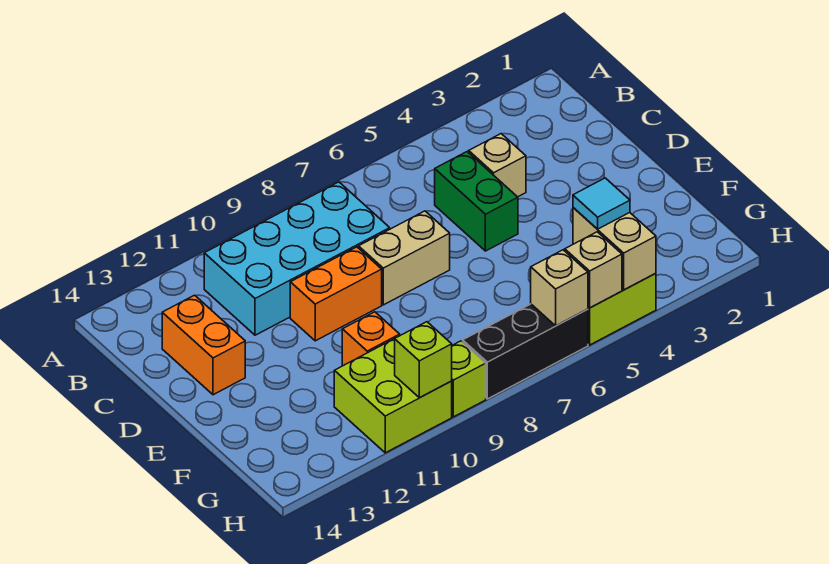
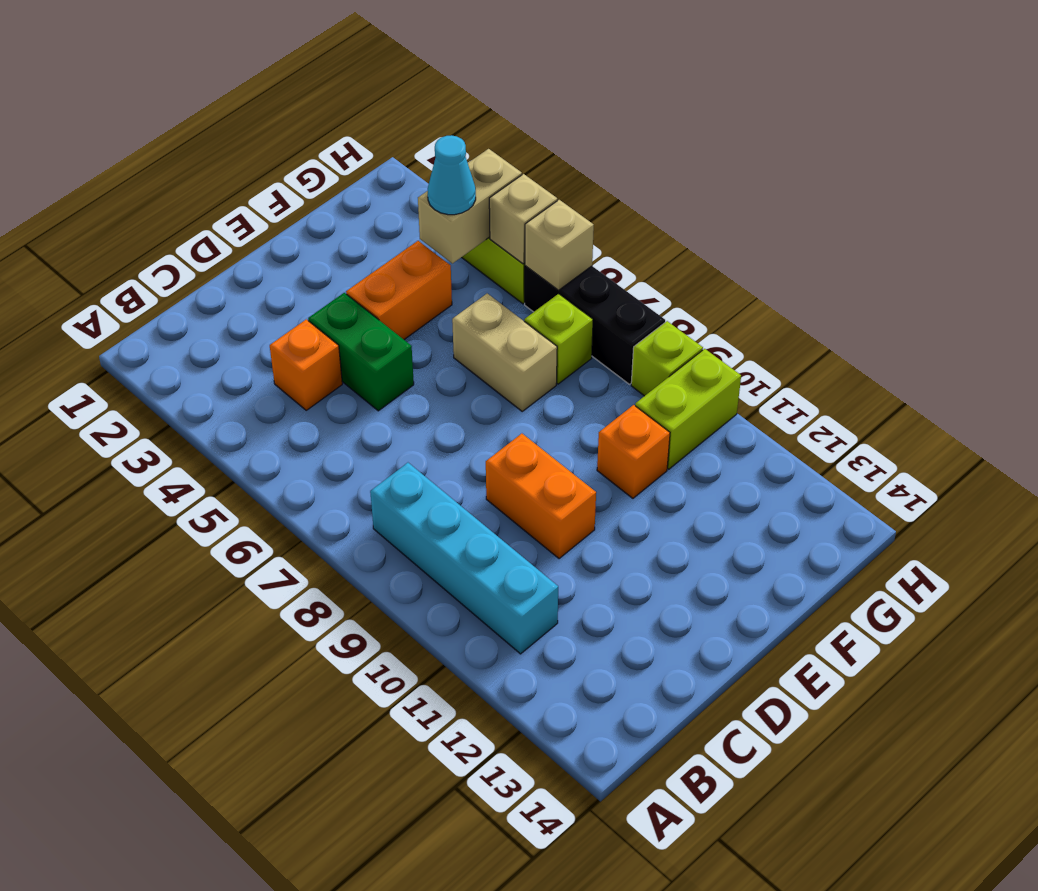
cyan brick B8:C11 level 1 -> cyan brick B8:B11 level 1
tan brick C4 level 1 -> orange brick C4 level 1
green brick C5:D5 level 1 -> green brick D4:D5 level 1
orange brick C13:D13 level 1 -> orange brick E4:F4 level 1
tan brick D7:D8 level 1 -> tan brick F6:F7 level 1
cyan tile G4 level 3 -> cyan cone G4 level 3
lime brick G10:H11 level 1 -> lime brick G10:H10 level 1
lime brick H10 level 2 -> lime brick G7 level 1

